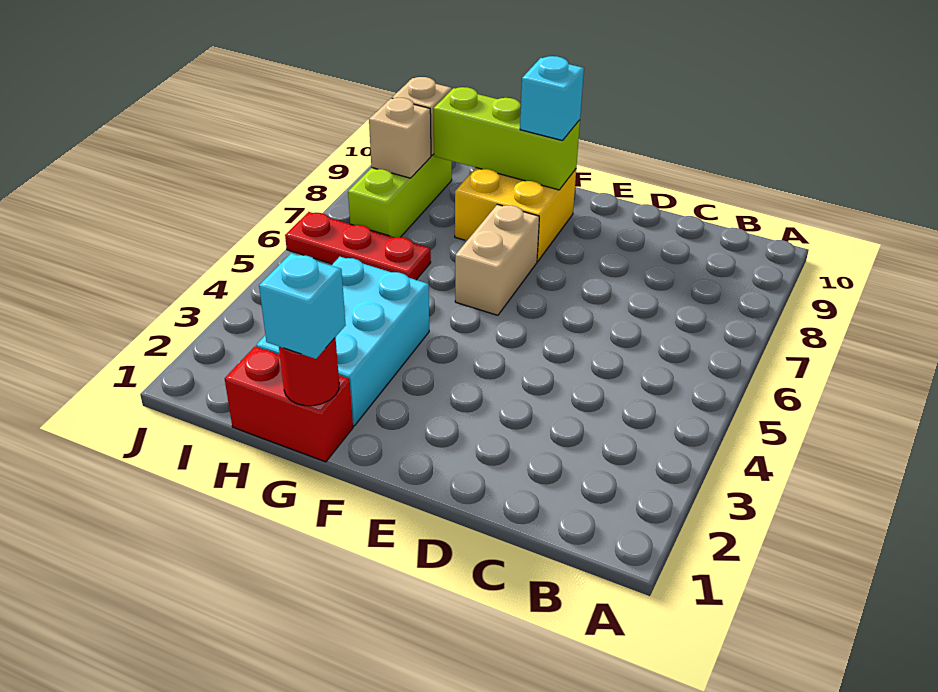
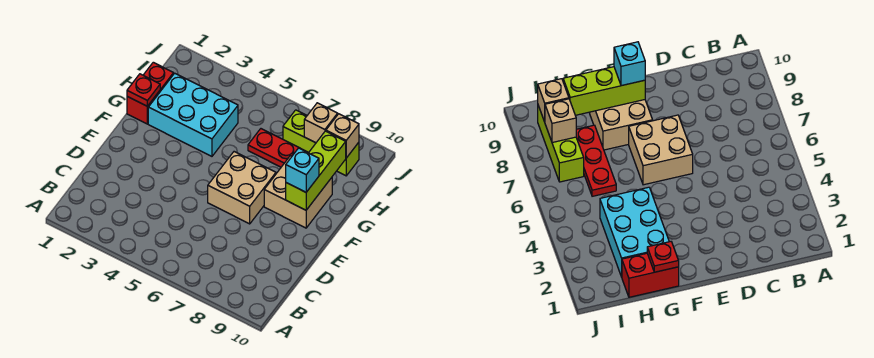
tan brick F6:F7 level 1 -> tan brick E6:F7 level 1
yellow brick F8:G9 level 1 -> tan brick F8:G9 level 1
red round brick G1 level 2 -> red plate G1 level 2
cyan brick G1 level 3 -> none
red plate H6:J6 level 1 -> red plate H6:H8 level 1

